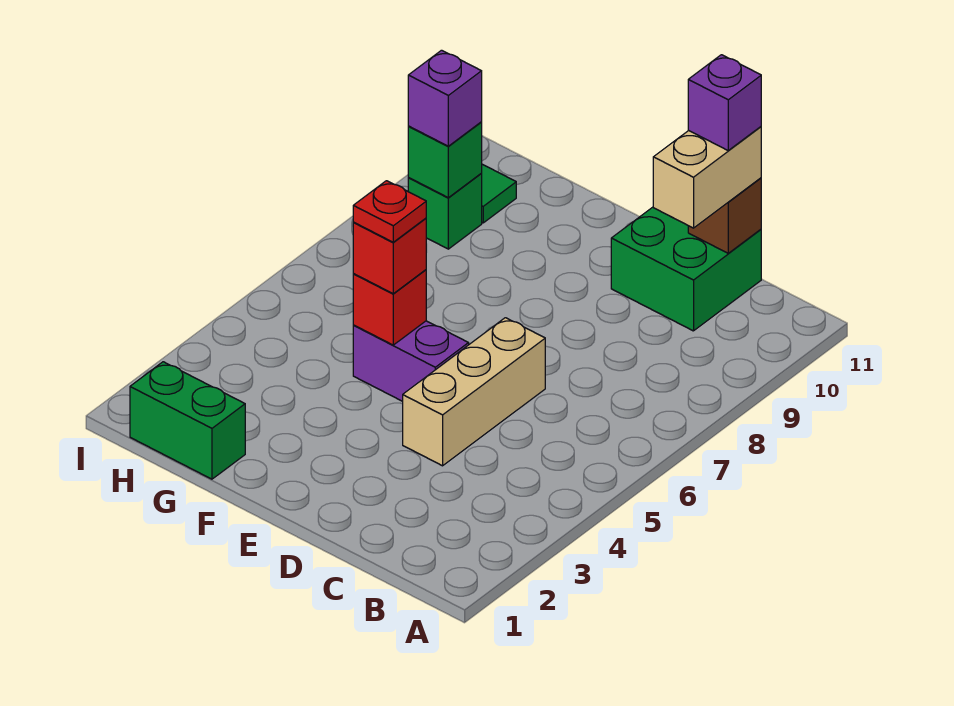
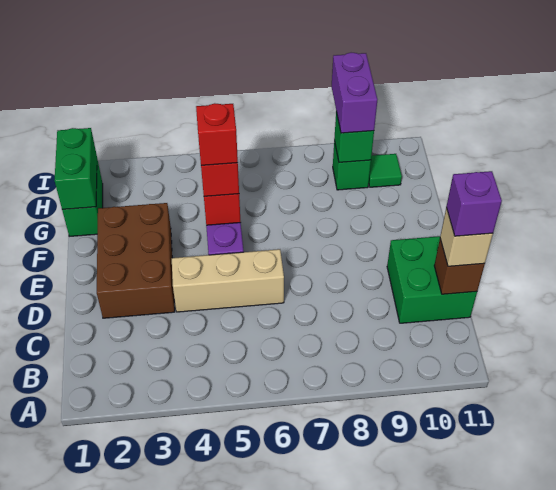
tan brick C10:C11 level 3 -> tan brick C11 level 3
none -> brown brick D2:F3 level 1
red plate F5 level 4 -> red brick F5 level 4
none -> green brick G1:H1 level 2
purple brick H9 level 3 -> purple brick H9:I9 level 3

